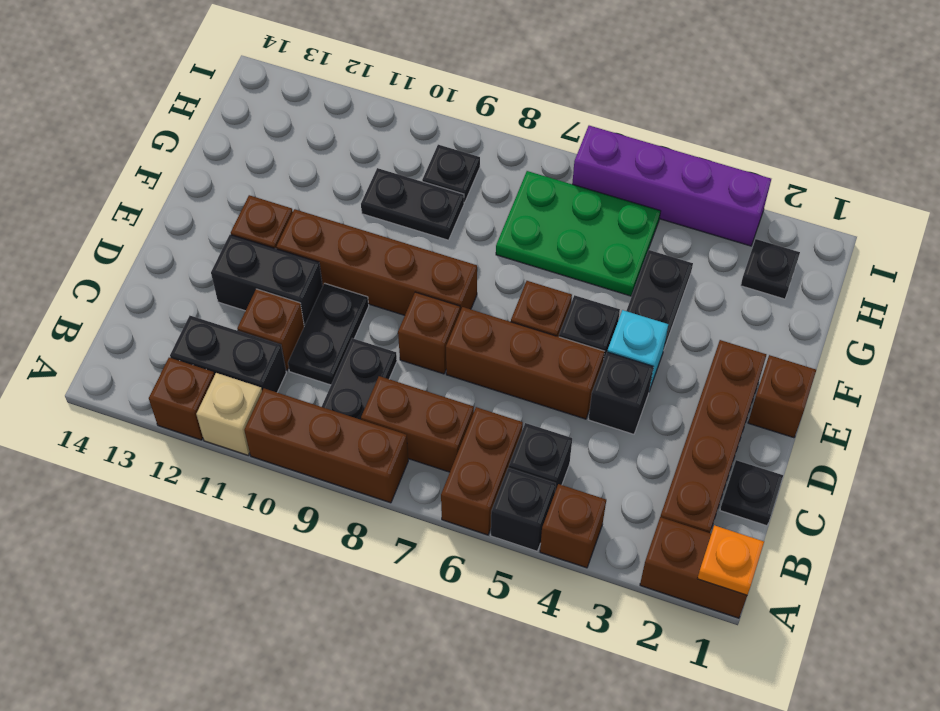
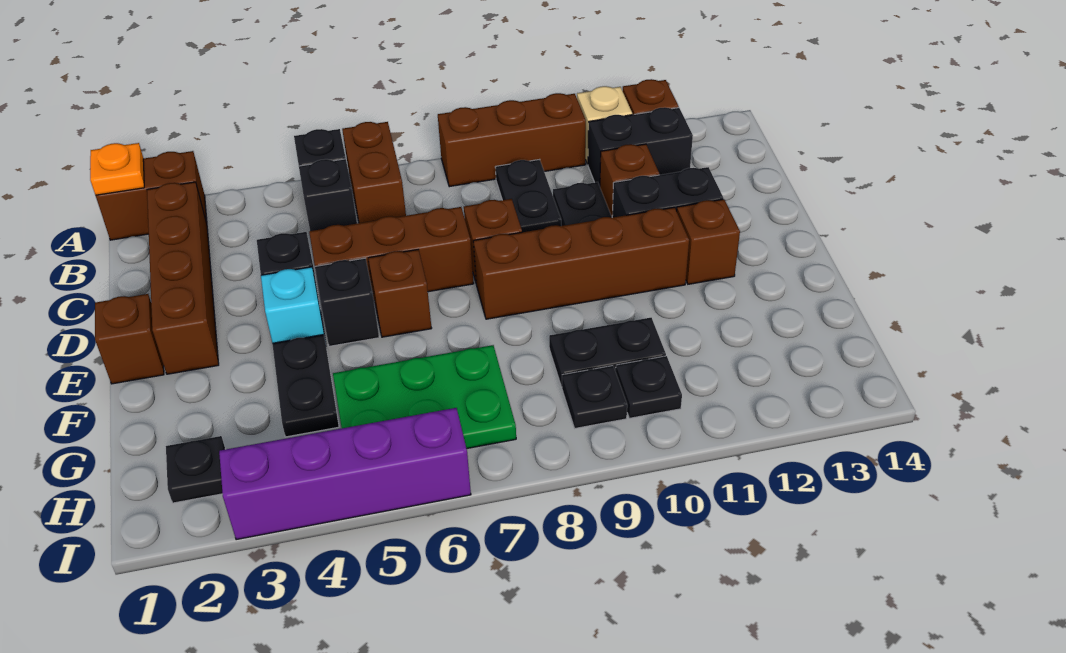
brown brick A4 level 1 -> none
brown brick B7:B8 level 1 -> none
black plate C1 level 1 -> black plate H10 level 1

